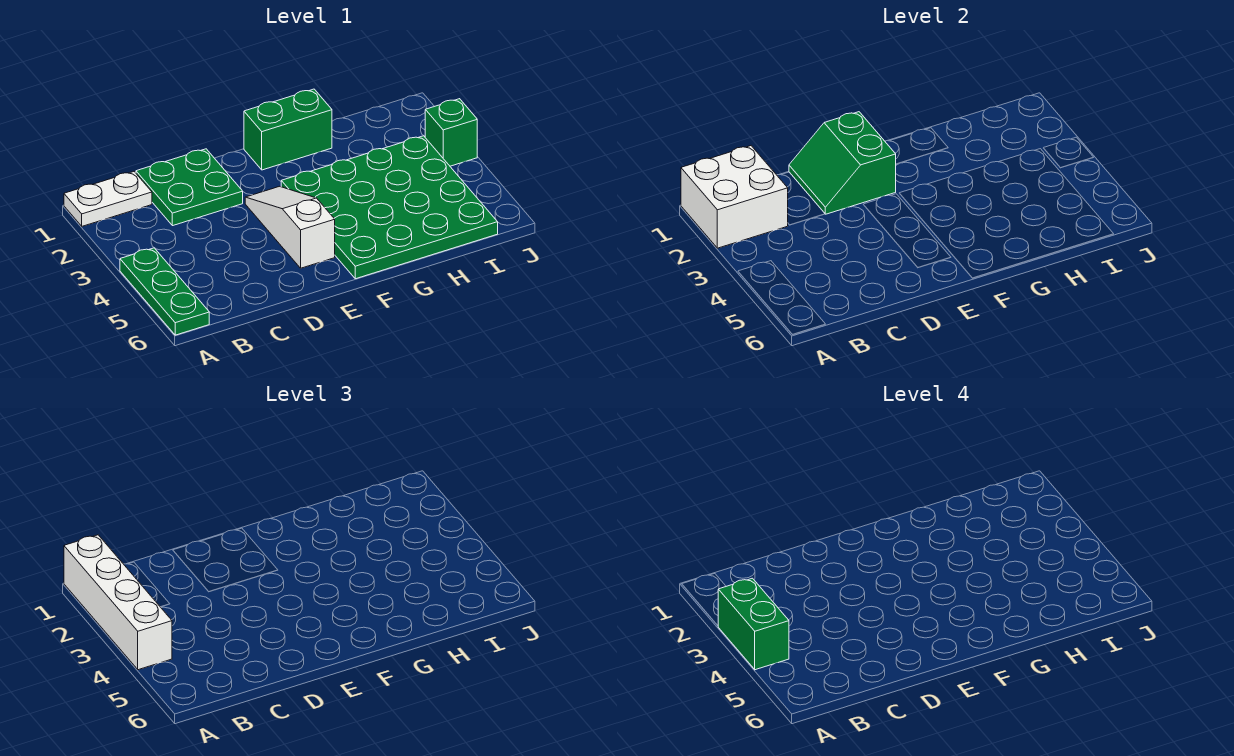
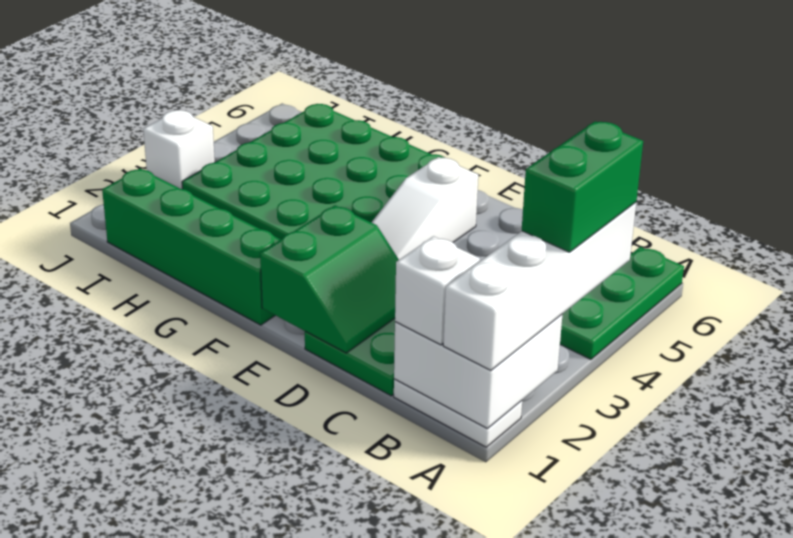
none -> white brick B1 level 3
green brick F1:G1 level 1 -> green brick F1:I1 level 1
green brick J3 level 1 -> white brick J3 level 1

